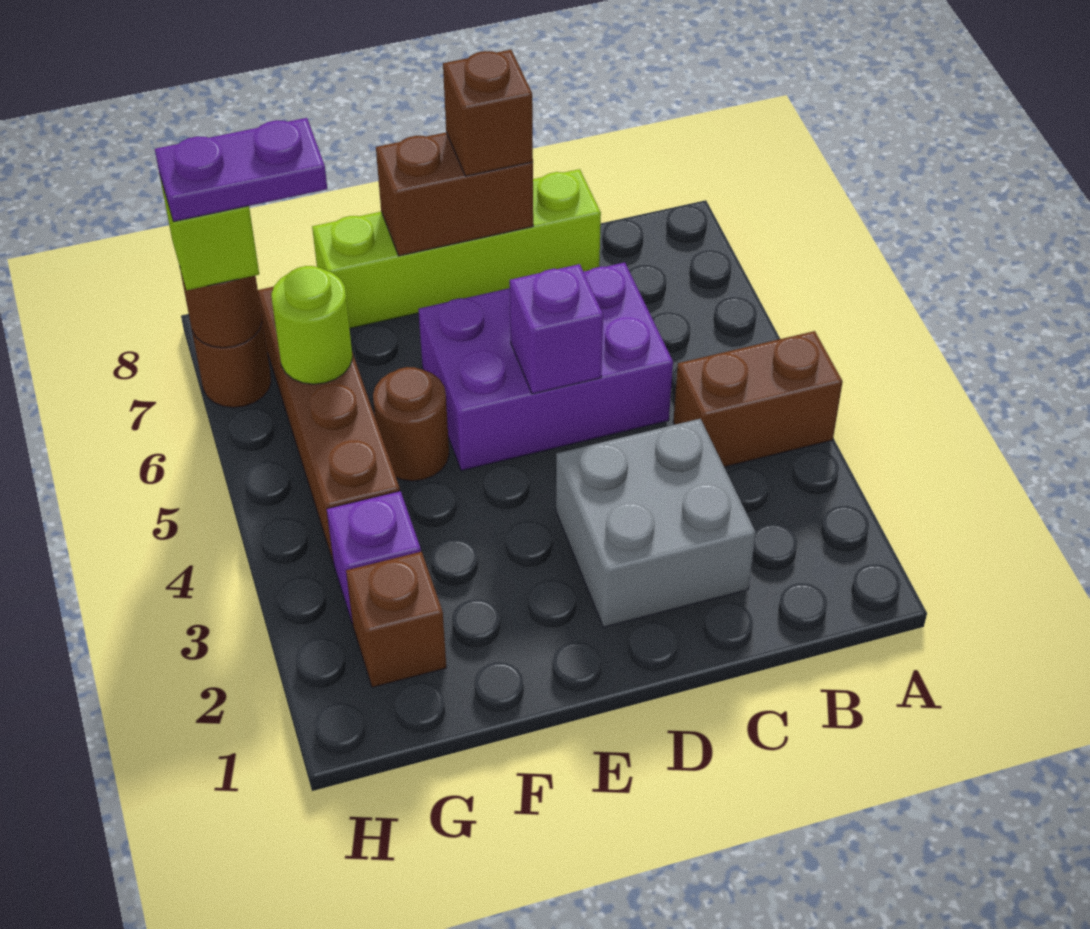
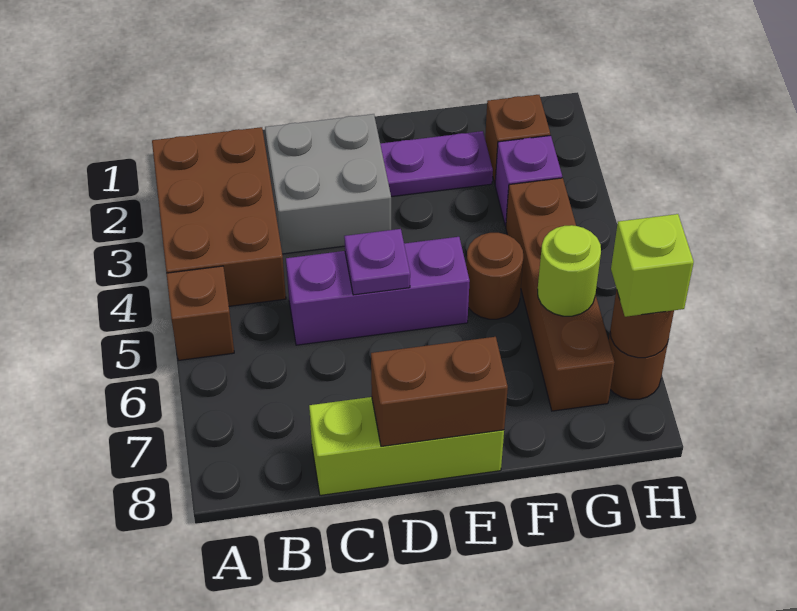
brown brick A4:B4 level 1 -> brown brick A2:B4 level 1
purple brick C5:E6 level 1 -> purple brick C5:E5 level 1
lime brick C8:F8 level 1 -> lime brick C8:E8 level 1
purple brick D5 level 2 -> purple plate D5 level 2
brown brick D8 level 3 -> brown brick A5 level 1
purple plate G7:H7 level 4 -> purple plate E2:F2 level 1

